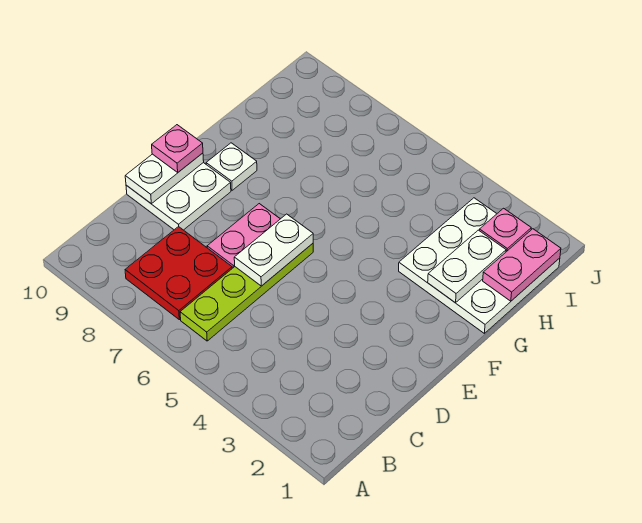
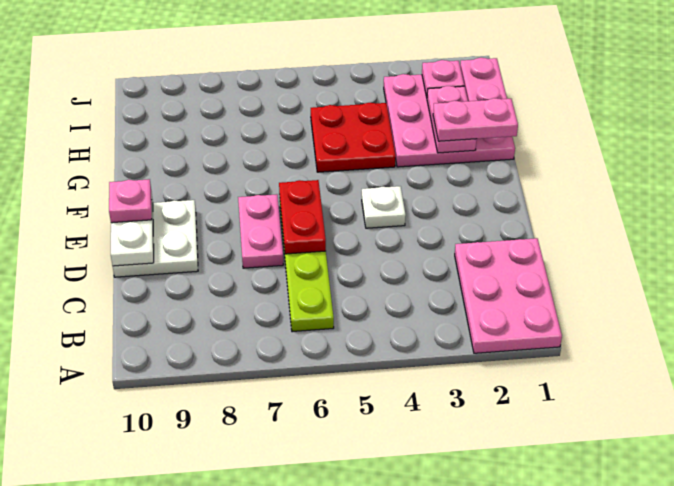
none -> pink plate A1:C2 level 1
red plate B7:C8 level 1 -> red plate G4:H5 level 1
white plate D6:E6 level 2 -> red plate D6:E6 level 2
white plate F9 level 1 -> white plate E4 level 1
white plate G1:I3 level 1 -> pink plate G1:I3 level 1
none -> pink plate G1:G2 level 3
white plate G2:H2 level 2 -> pink plate G2:H2 level 2

